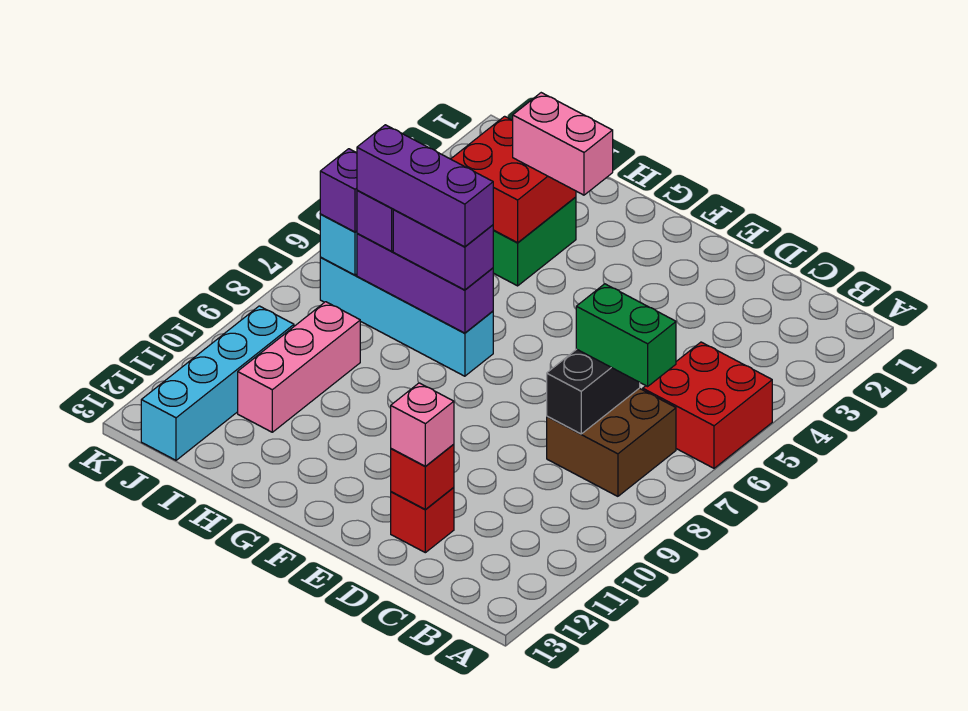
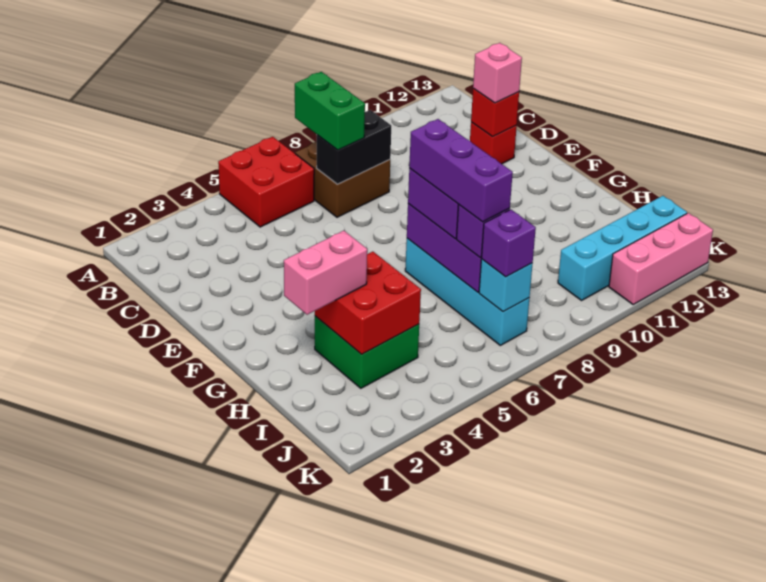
pink brick G3:H3 level 3 -> pink brick H2:H3 level 3
pink brick I9:I11 level 1 -> pink brick K11:K13 level 1

